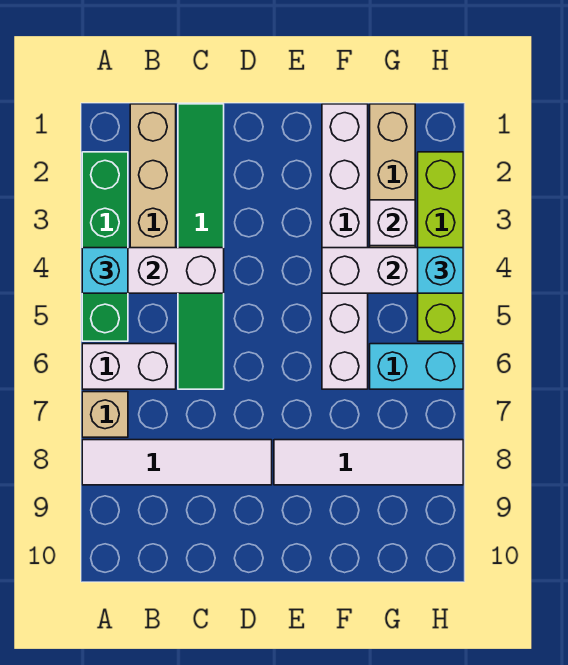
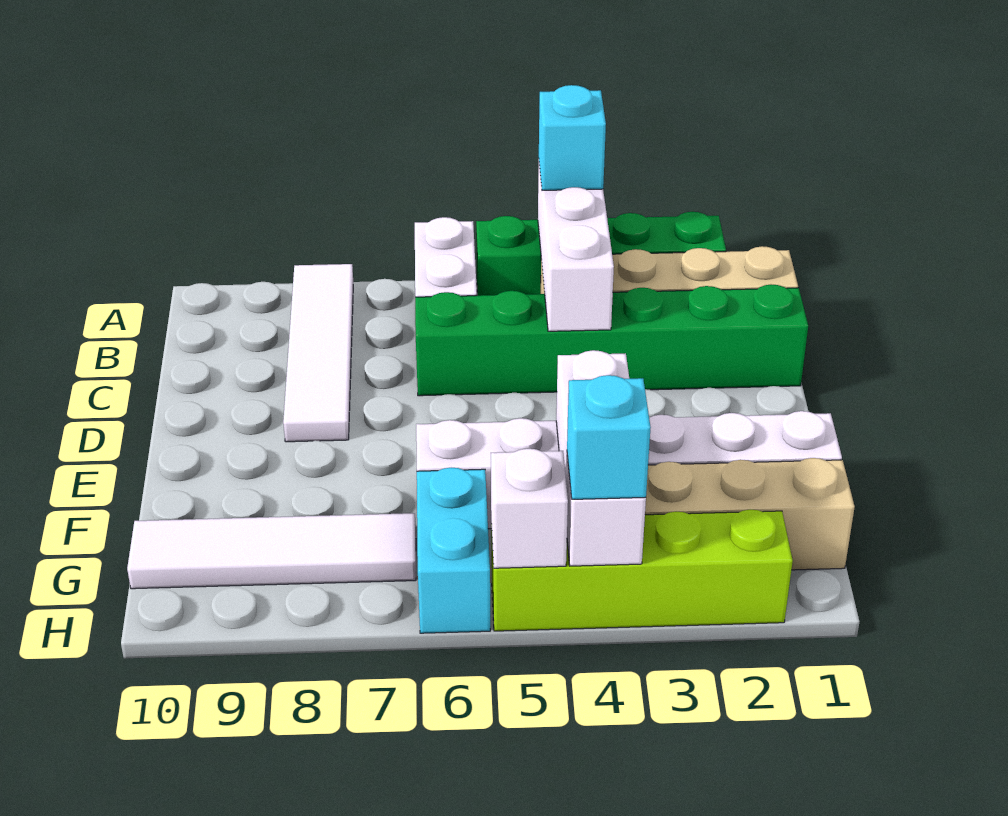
tan brick A7 level 1 -> none
green tile C1:C6 level 1 -> green brick C1:C6 level 1
white tile E8:H8 level 1 -> white tile G7:G10 level 1
white brick G3 level 2 -> white brick H5 level 2

